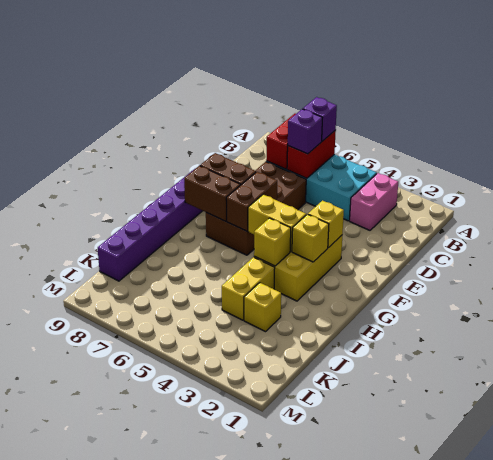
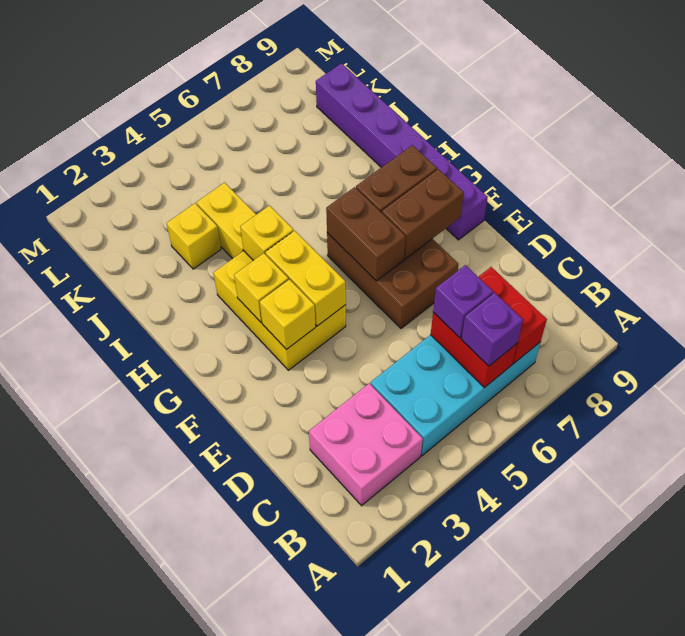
pink brick B3:C3 level 1 -> pink brick B2:C3 level 1
brown brick D6:G7 level 1 -> brown brick E6:G7 level 1
yellow brick G4:G5 level 2 -> yellow brick F4:G4 level 2

